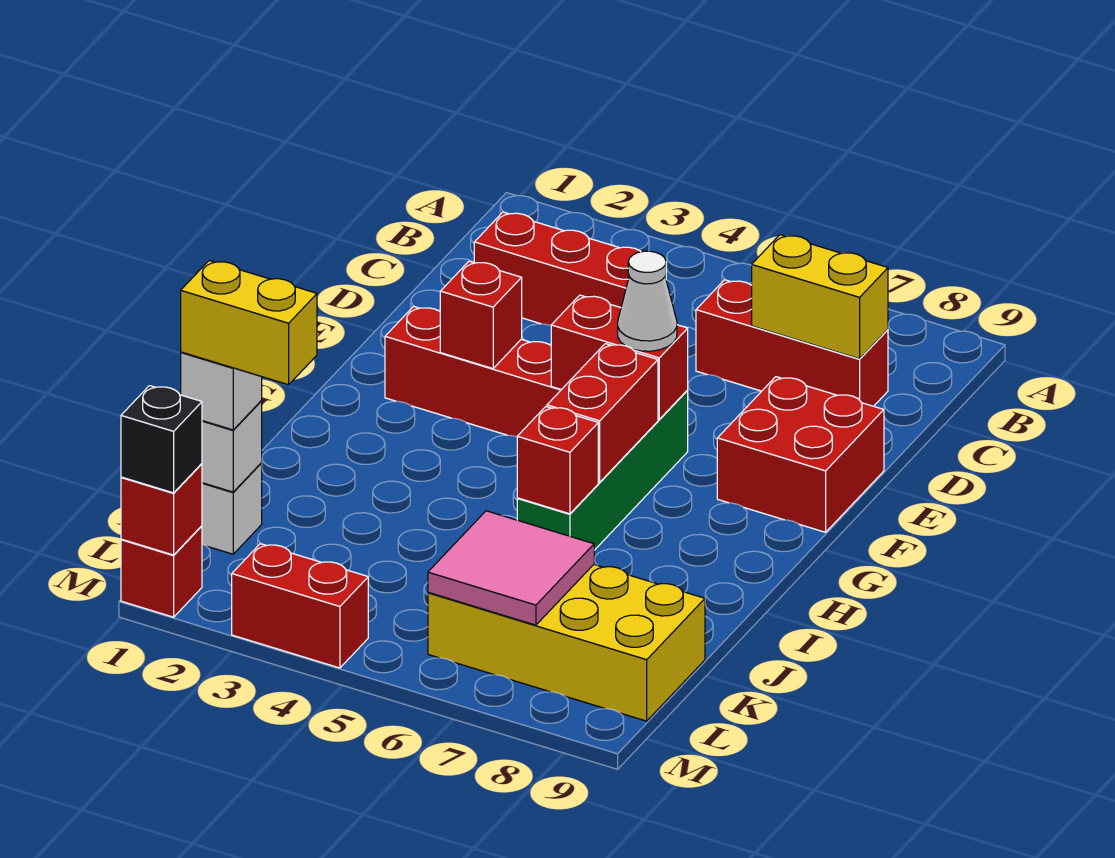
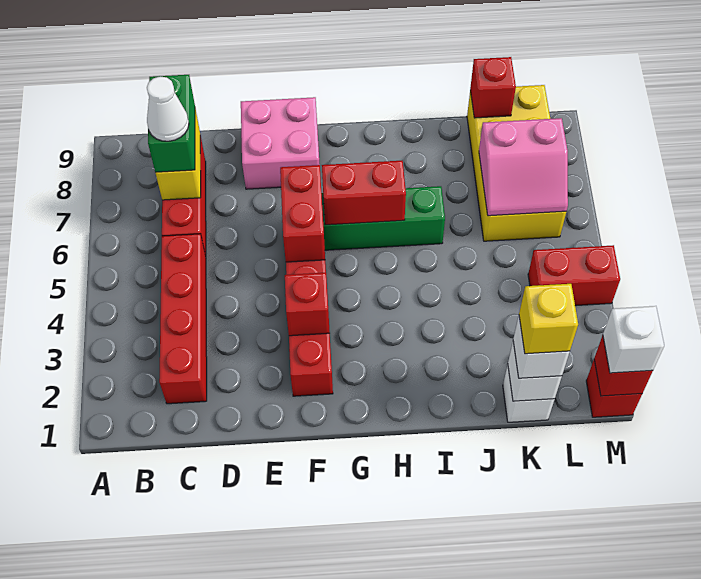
red brick C2:C4 level 1 -> red brick C2:C5 level 1
none -> green brick C7:C8 level 3
red brick E8:F9 level 1 -> pink brick E8:F9 level 1
white cone F6 level 3 -> white cone C7 level 4
red brick I6 level 2 -> red brick K9 level 2
yellow brick K1:K2 level 4 -> yellow brick K1 level 4
pink tile K6:L7 level 2 -> pink slope K6:L7 level 2 top 7
black brick M1 level 3 -> white brick M1 level 3
red brick M3:M4 level 1 -> red brick L4:M4 level 1

